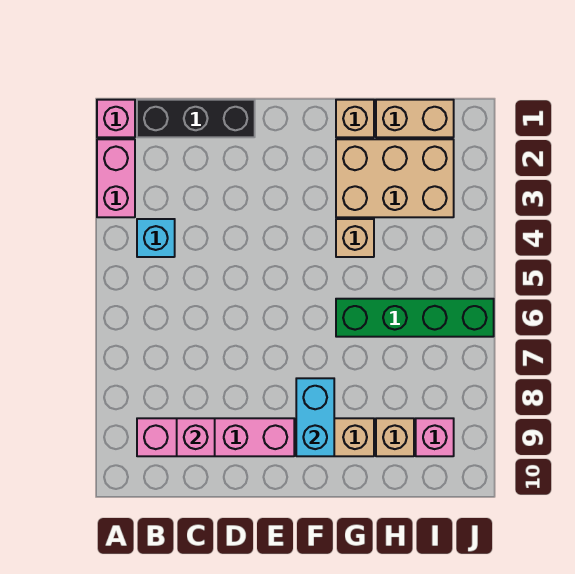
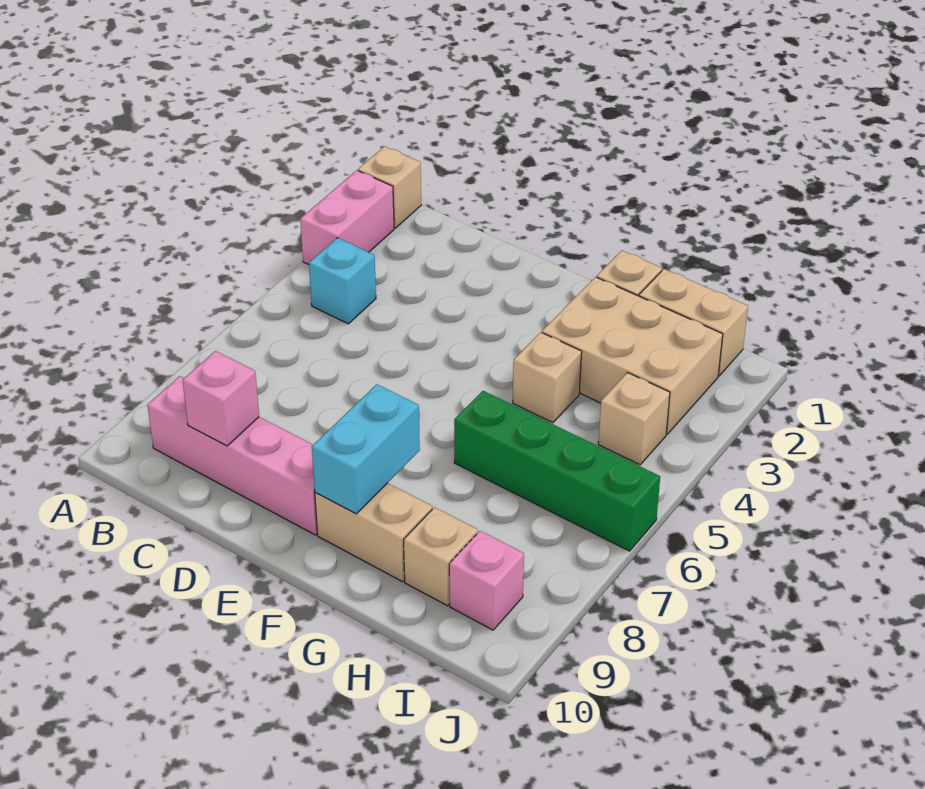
pink brick A1 level 1 -> tan brick A1 level 1
black brick B1:D1 level 1 -> none
none -> tan brick I4 level 1

